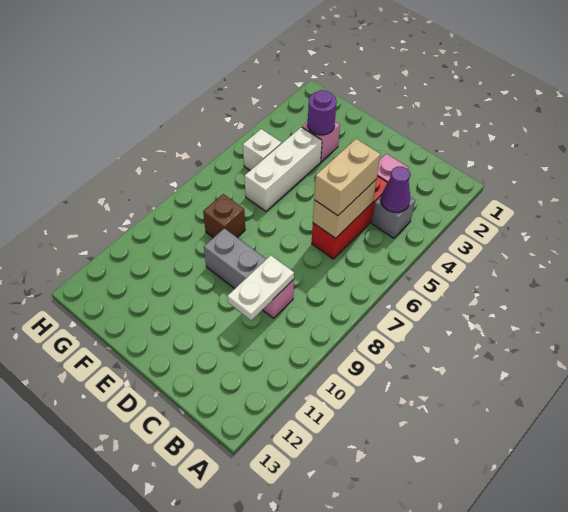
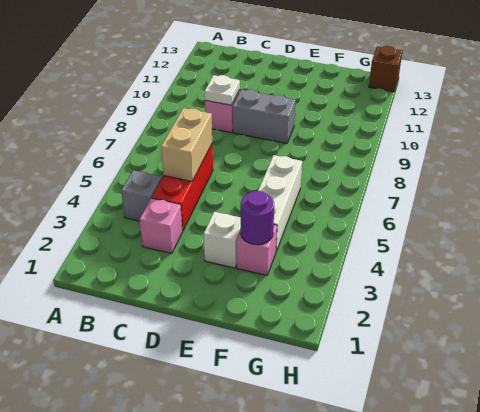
purple cone B4 level 2 -> none
tan brick C5:C6 level 3 -> none
white plate C9:C10 level 2 -> white plate C9 level 2
brown brick F8 level 1 -> brown brick H13 level 1
white brick G5 level 1 -> white brick E3 level 1

